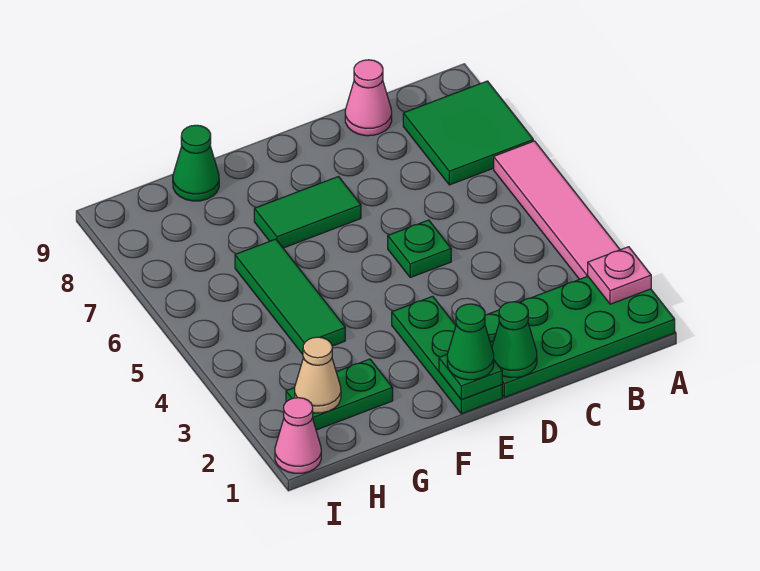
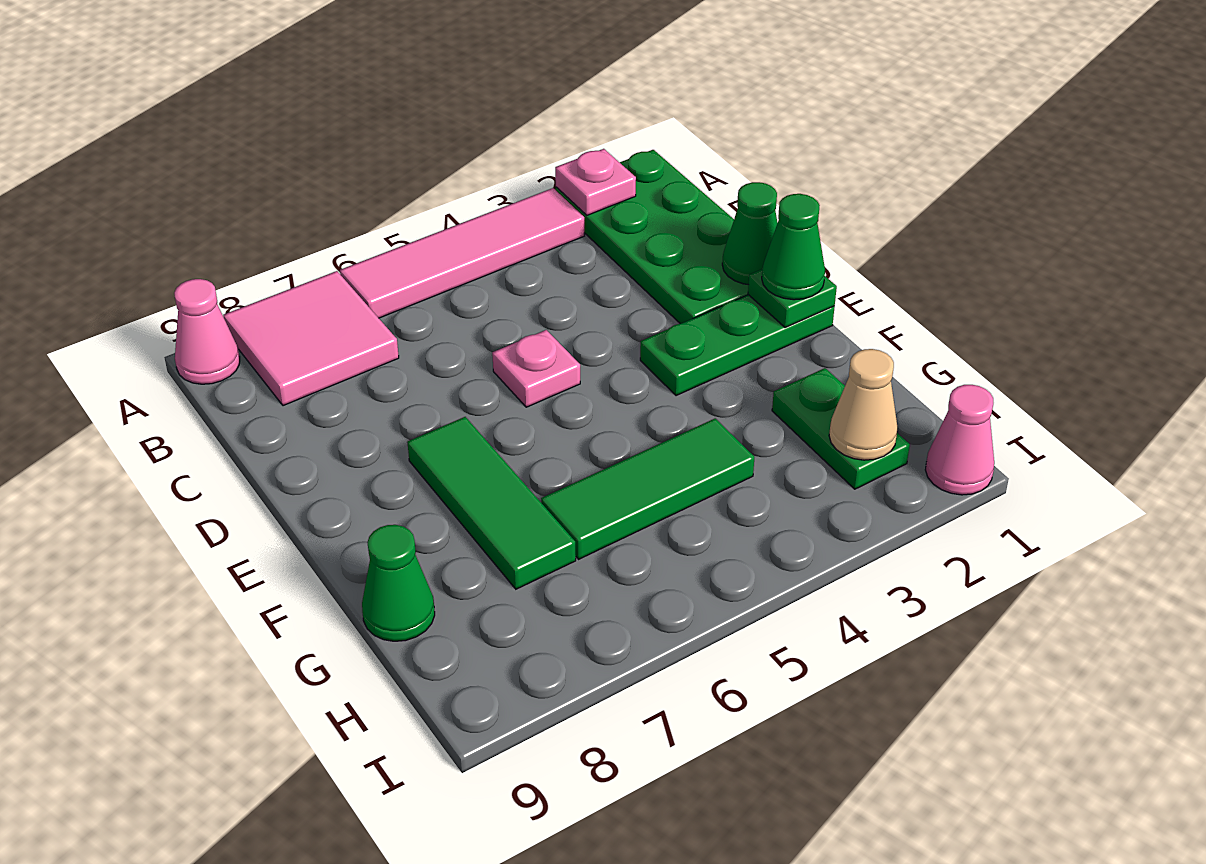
green tile A7:B8 level 1 -> pink tile A7:B8 level 1
pink cone C9 level 1 -> pink cone A9 level 1
green plate D5 level 1 -> pink plate D5 level 1
green tile E7:F7 level 1 -> green tile E7:G7 level 1

